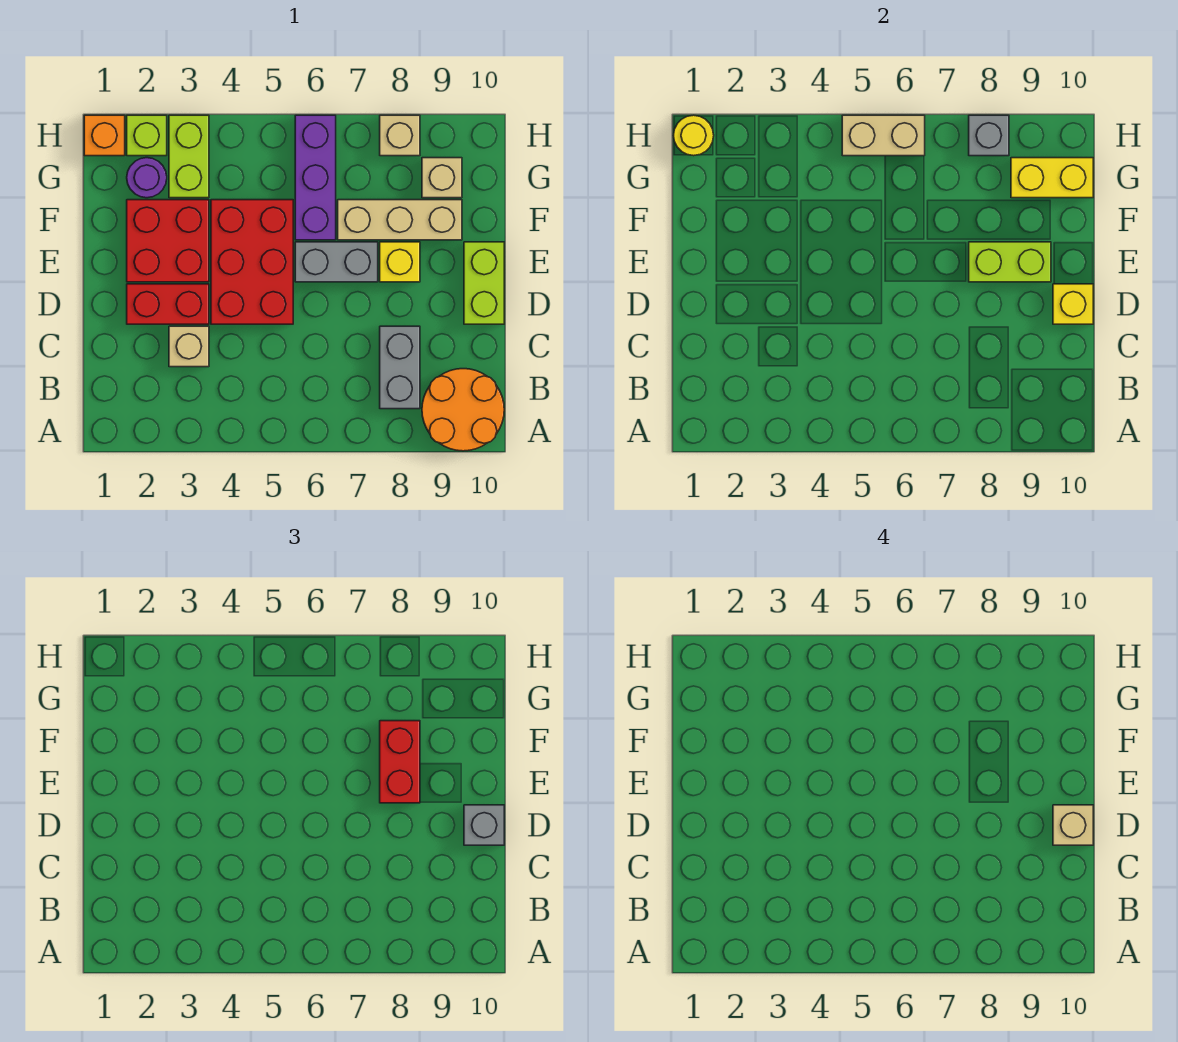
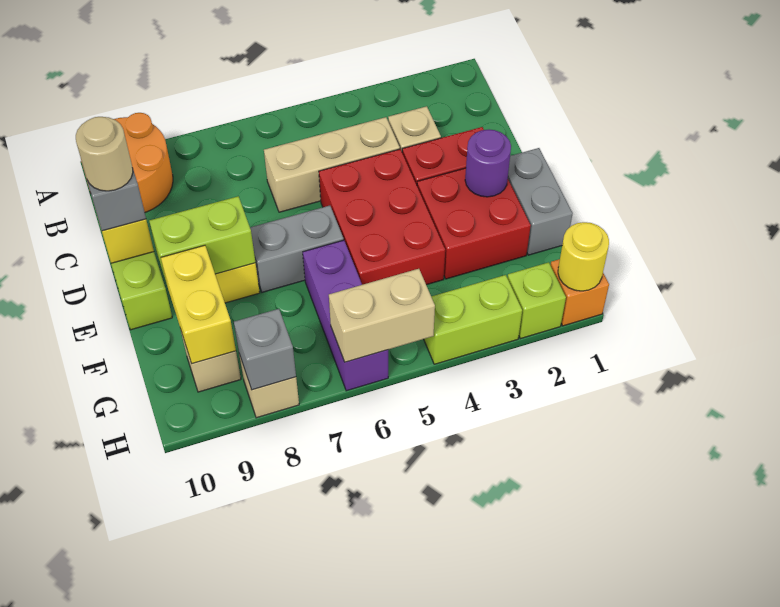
grey brick B8:C8 level 1 -> grey brick E1:F1 level 1
tan brick D10 level 4 -> tan round brick D10 level 4
red brick E8:F8 level 3 -> none
tan brick F7:F9 level 1 -> tan brick C4:C6 level 1
purple round brick G2 level 1 -> purple round brick E2 level 2
lime brick G3:H3 level 1 -> lime brick H3:H4 level 1
yellow brick G9:G10 level 2 -> yellow brick F9:G9 level 2

